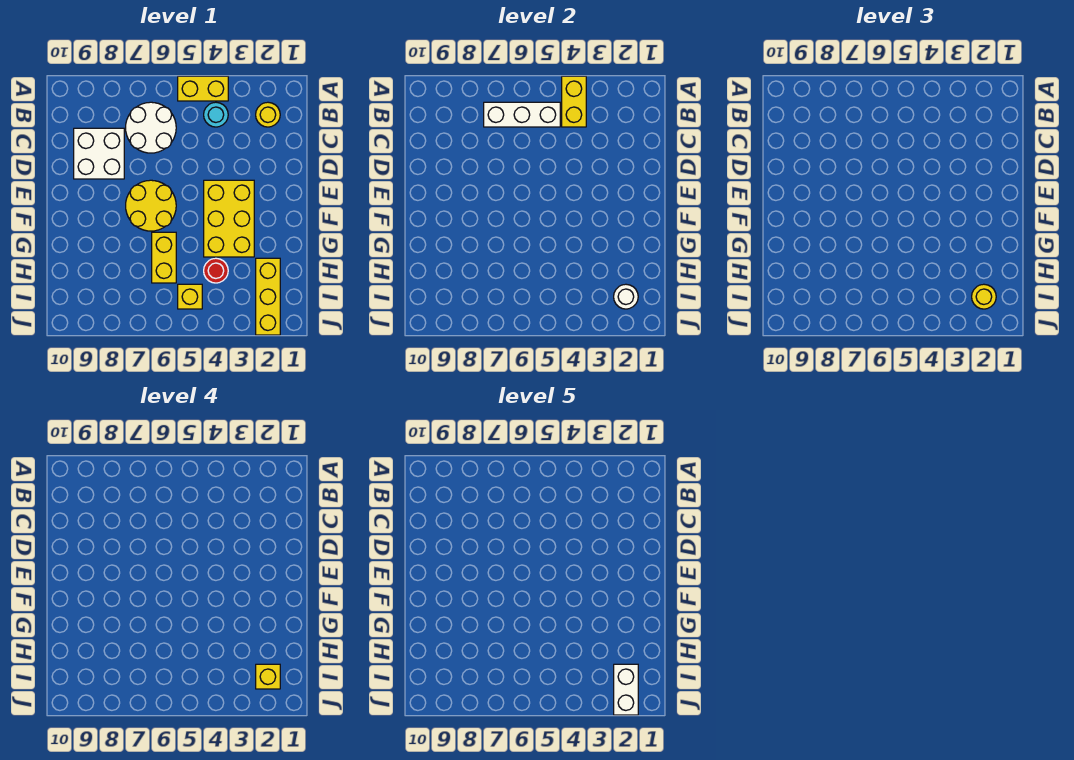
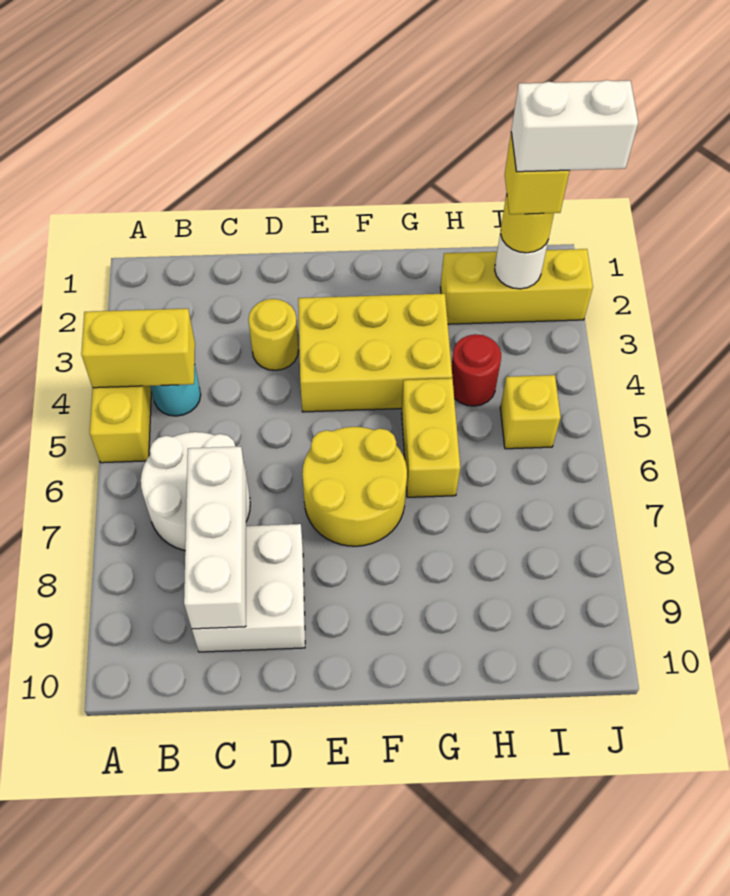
yellow round brick B2 level 1 -> yellow round brick D3 level 1
white brick B5:B7 level 2 -> white brick C7:C9 level 2
yellow brick G6:H6 level 1 -> yellow brick G5:G6 level 1

